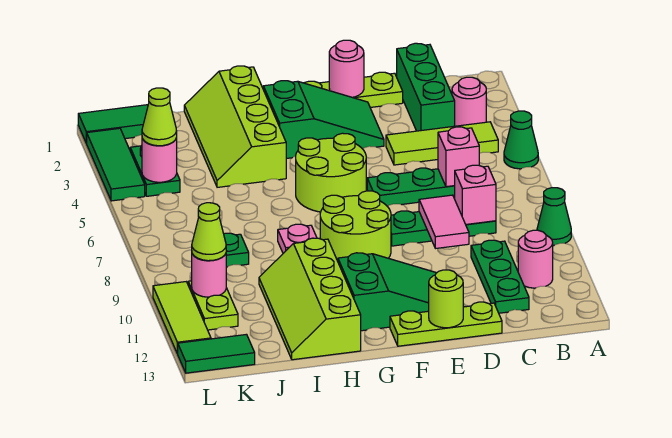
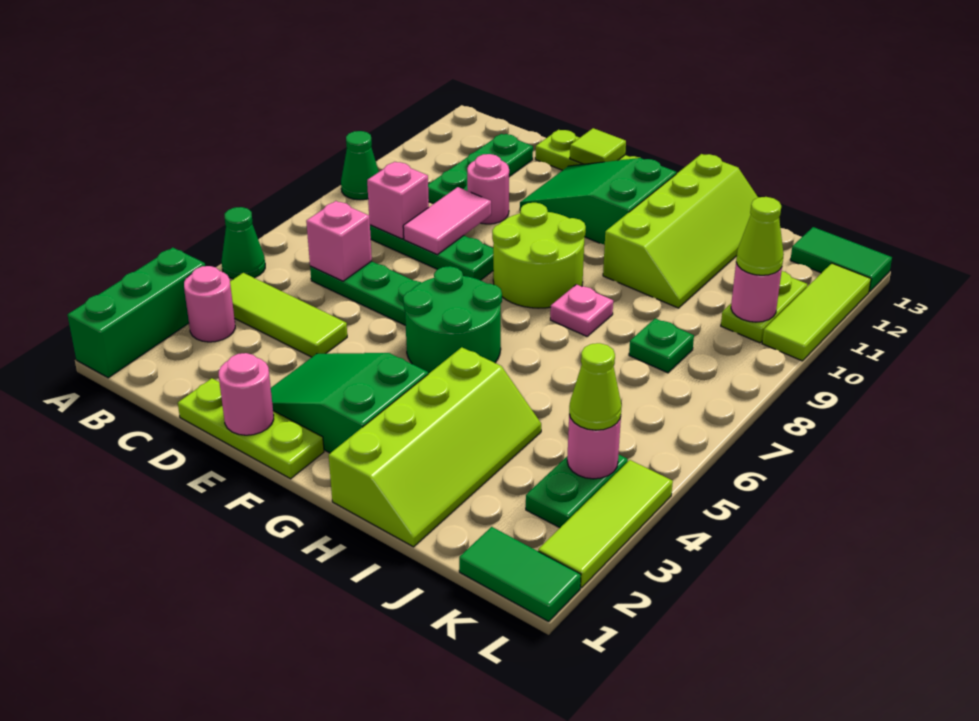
pink round brick B11 level 1 -> pink round brick D10 level 1
green brick C1:C3 level 1 -> green brick A1:A3 level 1
lime round brick E13 level 2 -> lime tile E13 level 2
lime round brick F5:G6 level 1 -> green round brick F5:G6 level 1
green tile L2:L4 level 1 -> lime tile L2:L4 level 1

